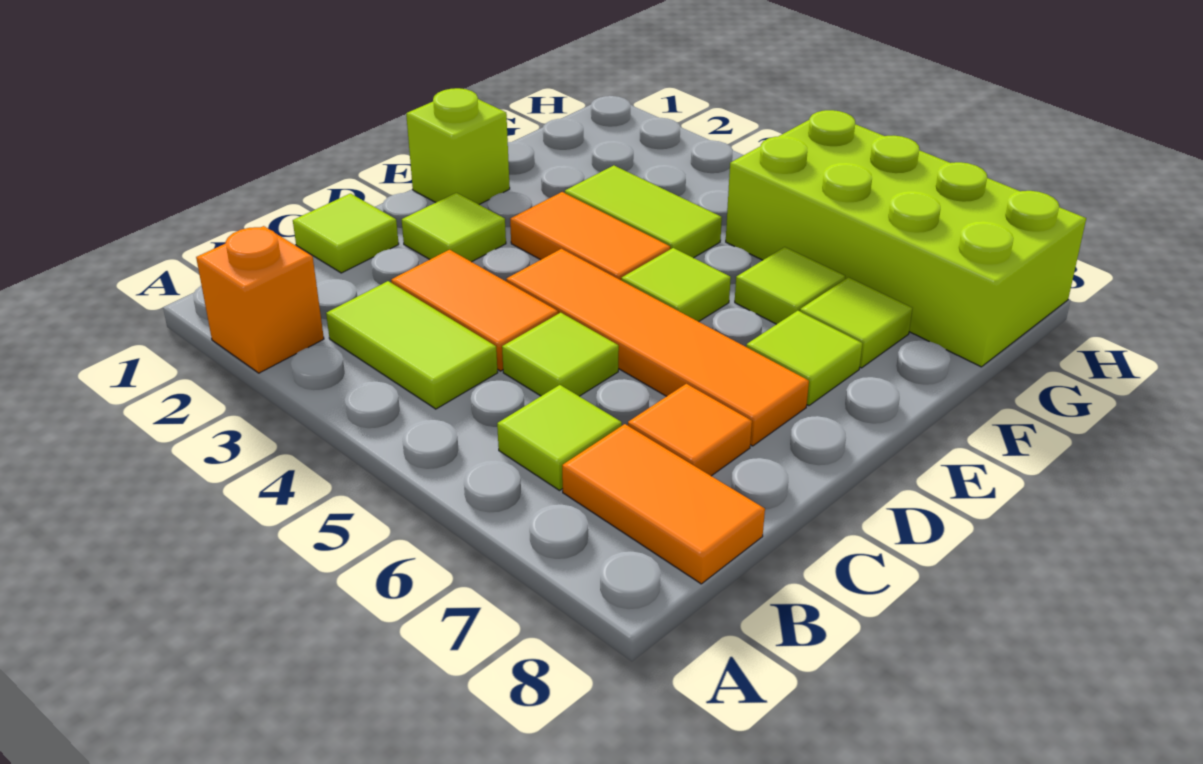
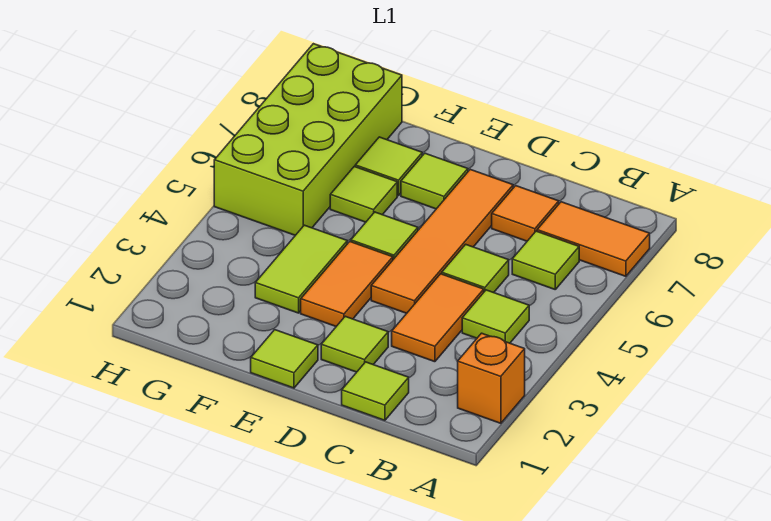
lime tile B3:B4 level 1 -> lime tile B4 level 1
orange tile B7:B8 level 1 -> orange tile A7:B7 level 1
lime brick E1 level 1 -> lime tile E1 level 1

